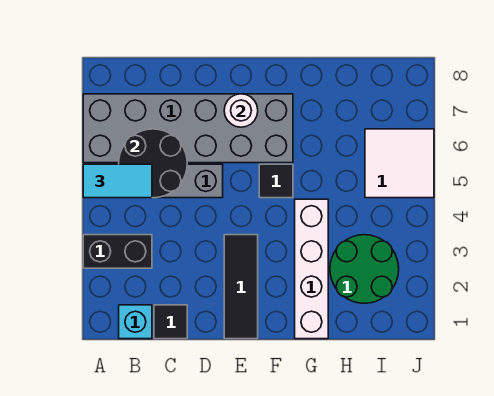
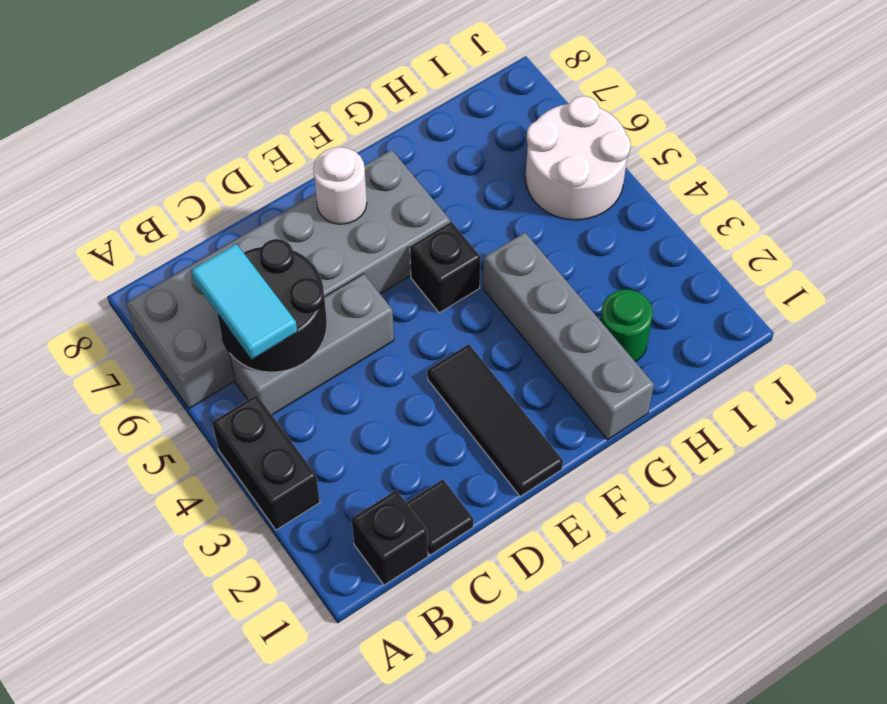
black brick A3:B3 level 1 -> black brick A3:A4 level 1
cyan tile A5:B5 level 3 -> cyan tile B5:B6 level 3
cyan brick B1 level 1 -> black brick B1 level 1
black tile F5 level 1 -> black brick F5 level 1
white brick G1:G4 level 1 -> grey brick G1:G4 level 1
green round brick H2:I3 level 1 -> green round brick H2 level 1
white tile I5:J6 level 1 -> white round brick I5:J6 level 1

